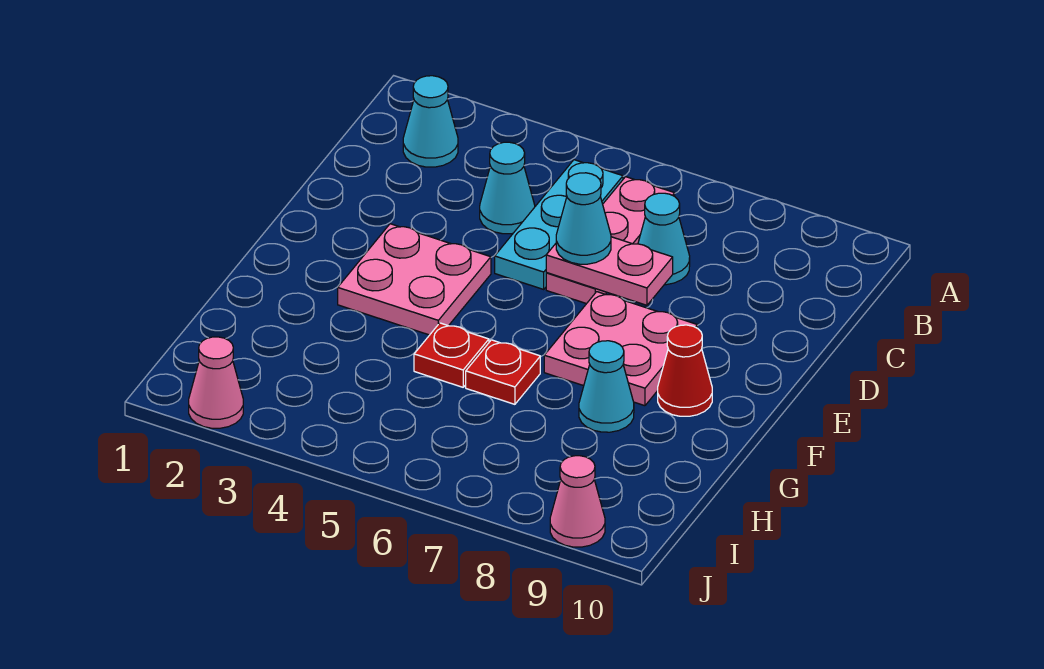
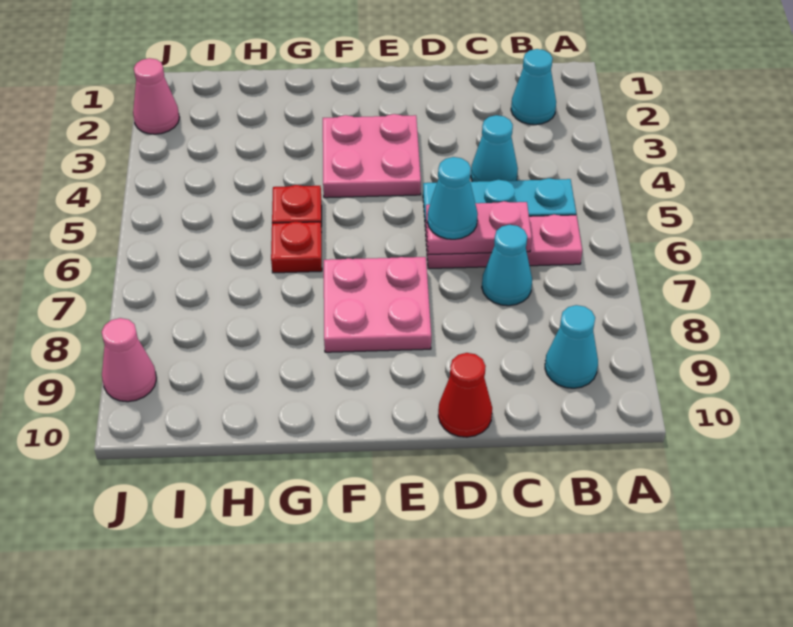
pink plate D6:D7 level 2 -> pink plate C6:D6 level 2
red cone F9 level 1 -> red cone D10 level 1
cyan cone G8 level 1 -> cyan cone B9 level 1

